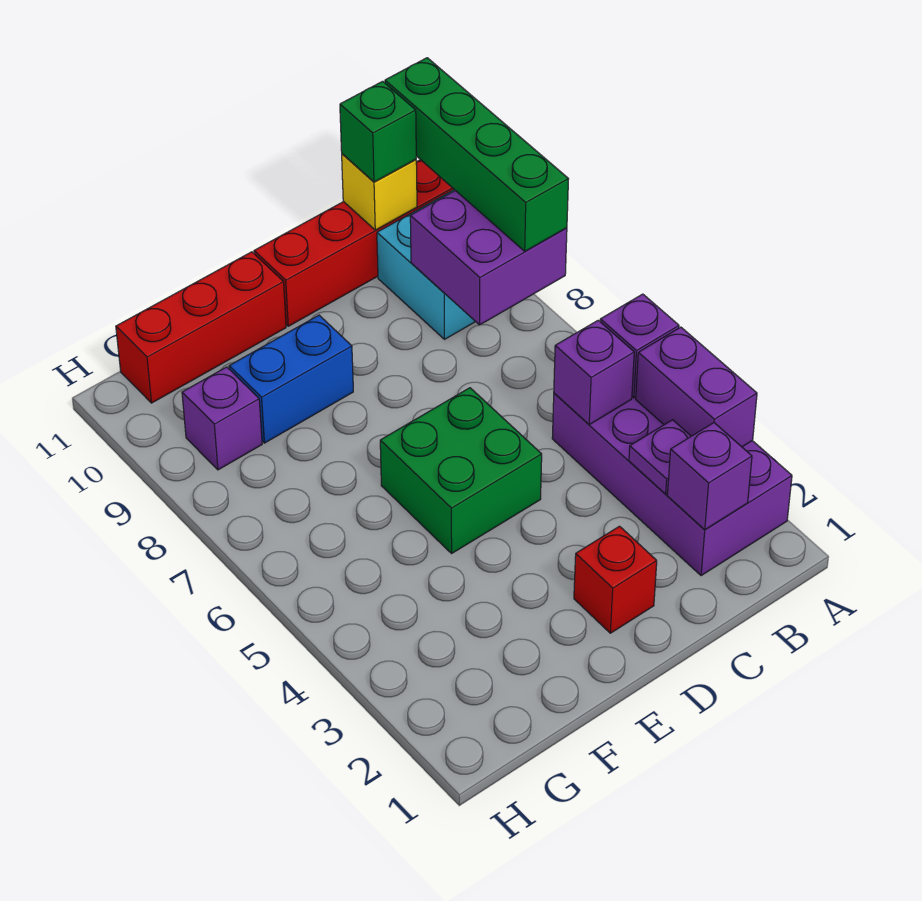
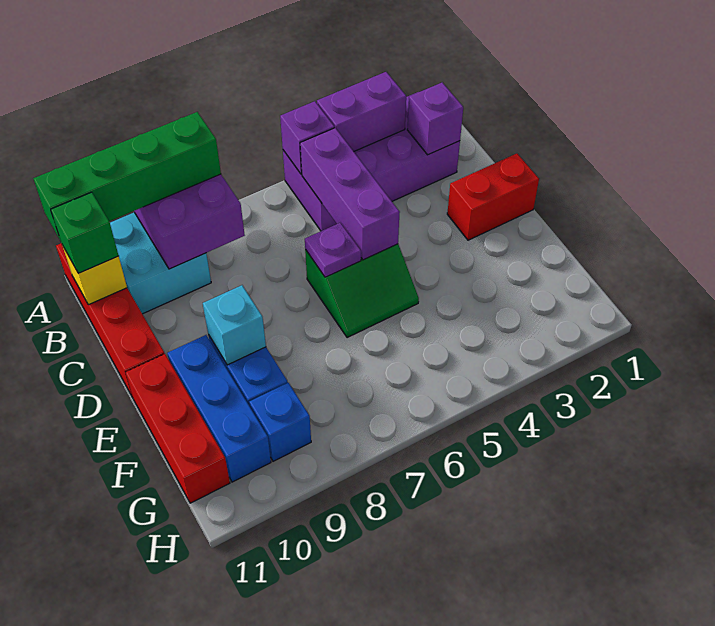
purple plate B3 level 2 -> purple plate D6 level 2
purple brick B5 level 2 -> purple brick B5:D5 level 2
red brick D2 level 1 -> red brick D1:D2 level 1
green brick D5:E6 level 1 -> green slope D5:E6 level 1 top D
none -> cyan brick E9 level 2
none -> blue brick E10:G10 level 1
purple brick G9 level 1 -> blue brick G9 level 1

